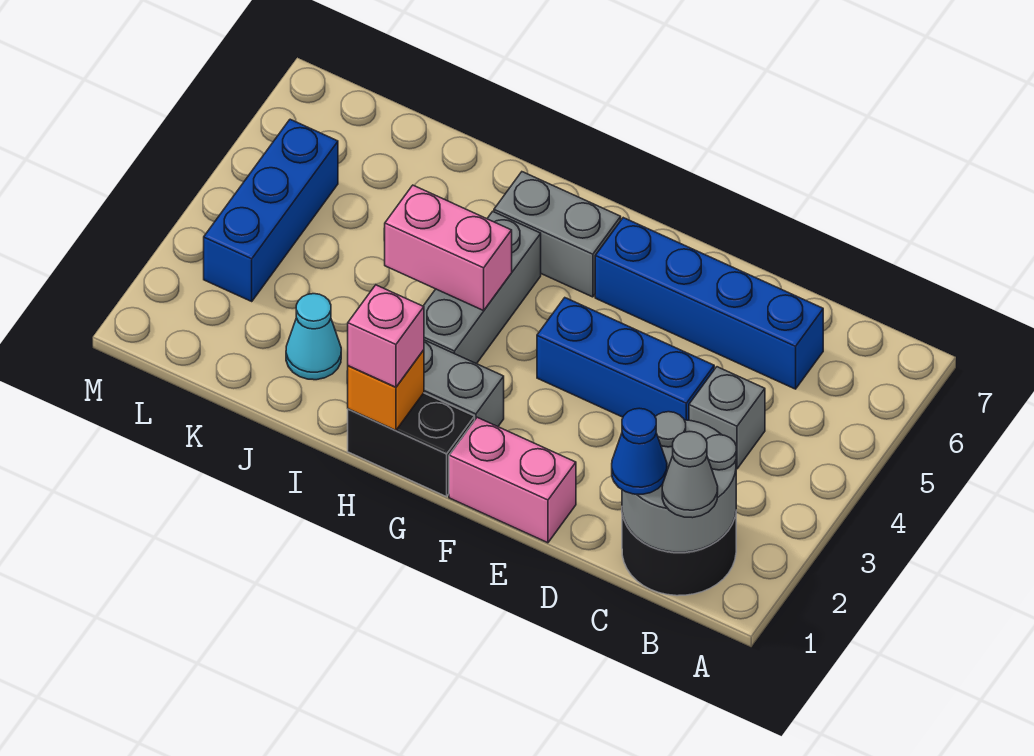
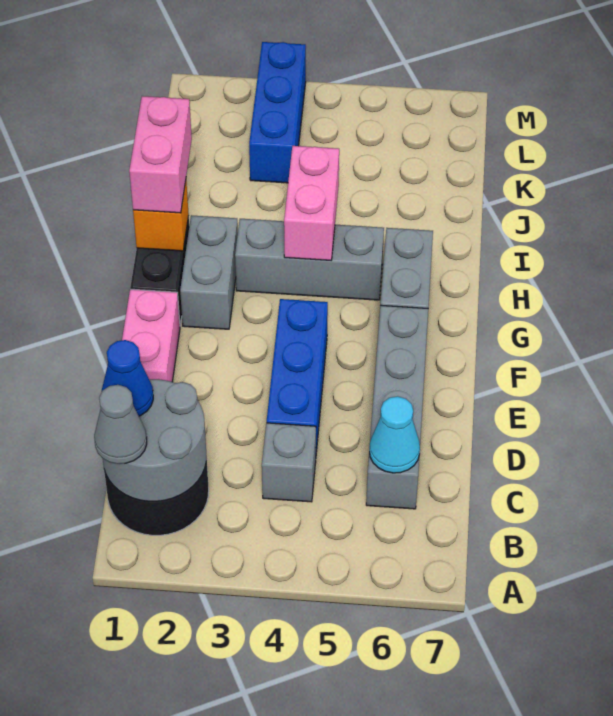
blue brick C6:F6 level 1 -> grey brick C6:F6 level 1
pink brick H1 level 3 -> pink brick H1:I1 level 3
cyan cone J2 level 1 -> cyan cone C6 level 2
blue brick L3:L5 level 1 -> blue brick K3:M3 level 1

